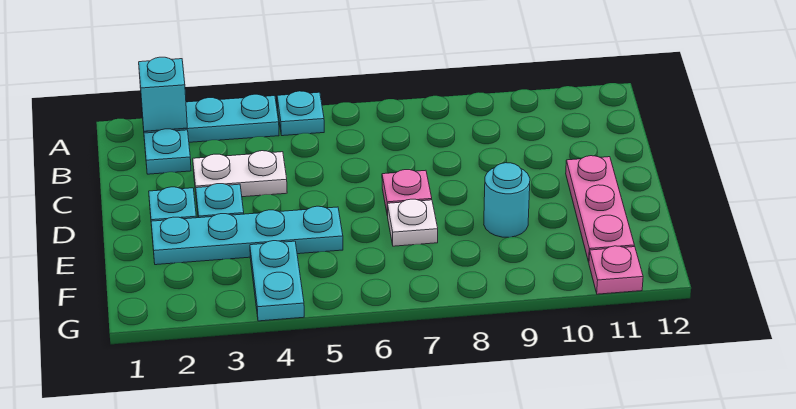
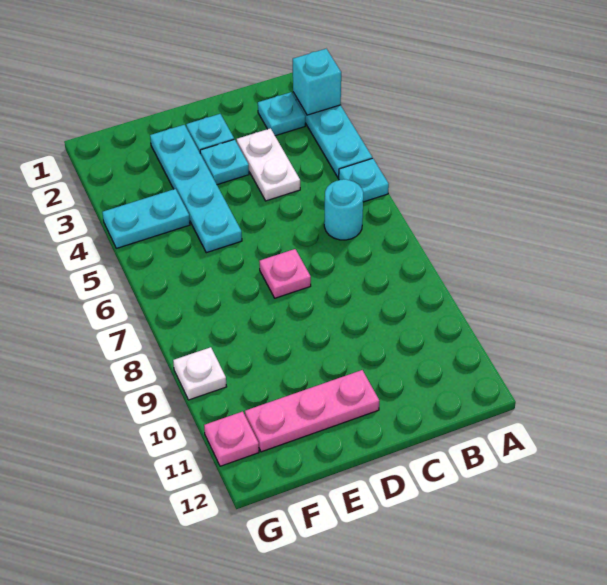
white plate E7 level 1 -> white plate G9 level 1
cyan round brick E9 level 1 -> cyan round brick B6 level 1

